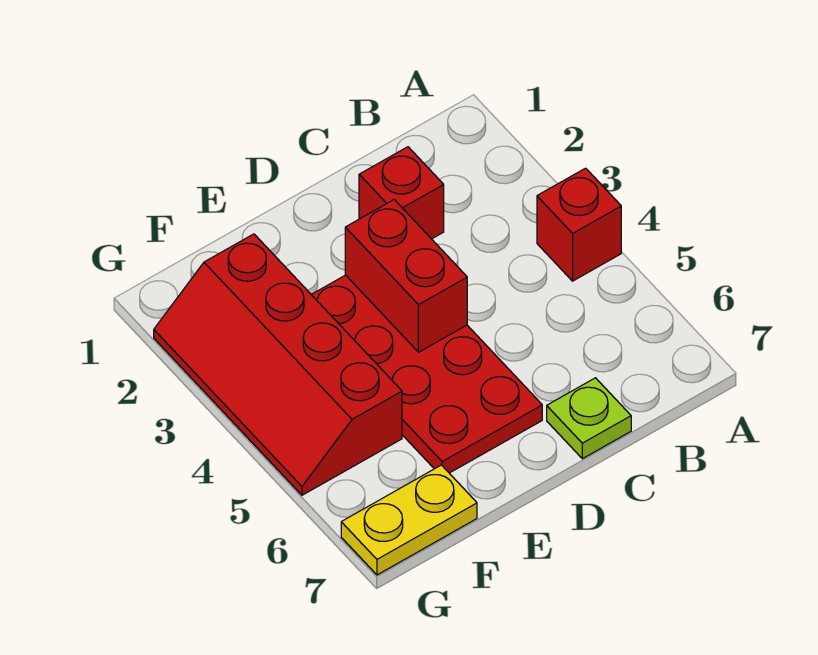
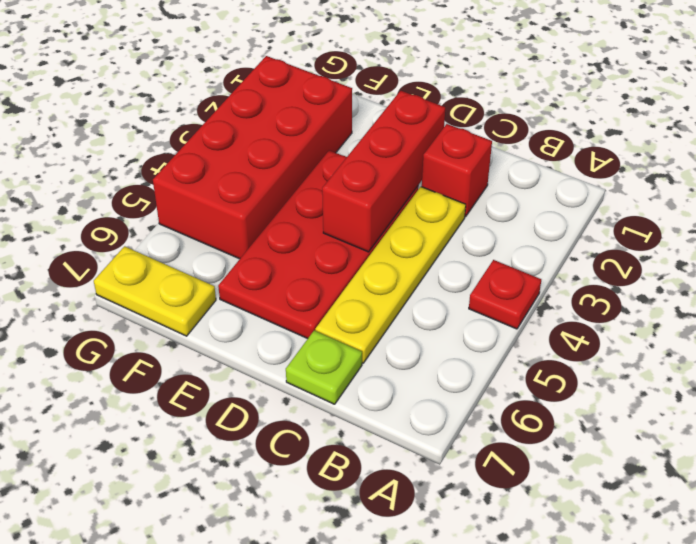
red brick A4 level 1 -> red plate A4 level 1
none -> yellow plate C3:C6 level 1
red brick D3:D4 level 2 -> red brick D2:D4 level 2
red slope F2:G5 level 1 top F -> red brick F2:G5 level 1

